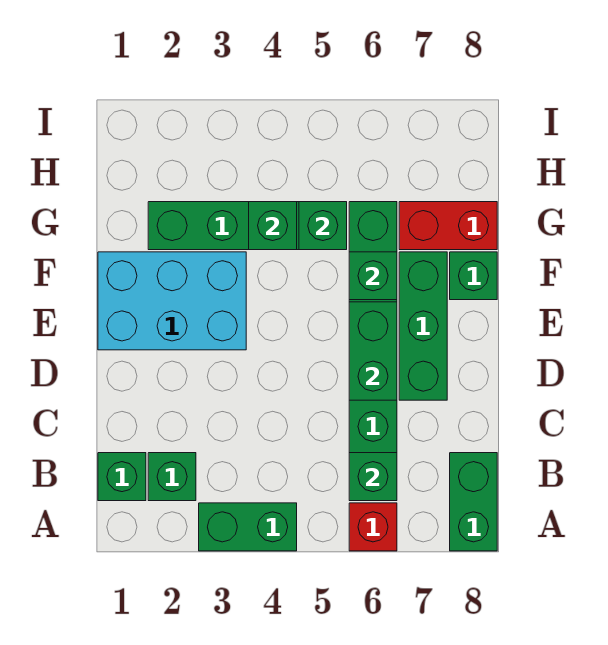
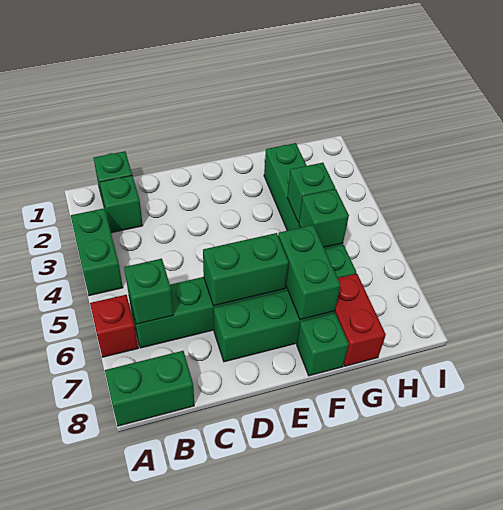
cyan brick E1:F3 level 1 -> none
green brick F6 level 2 -> green brick F6:F7 level 2

